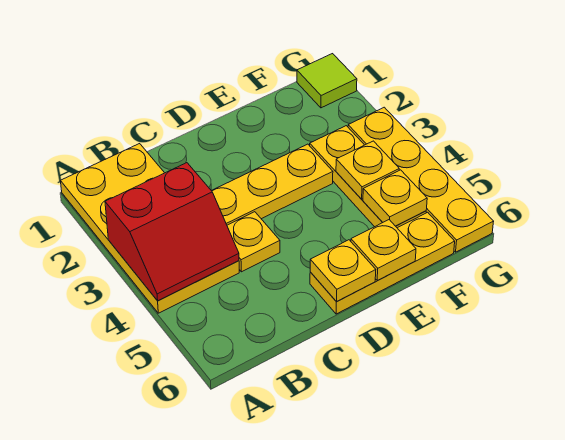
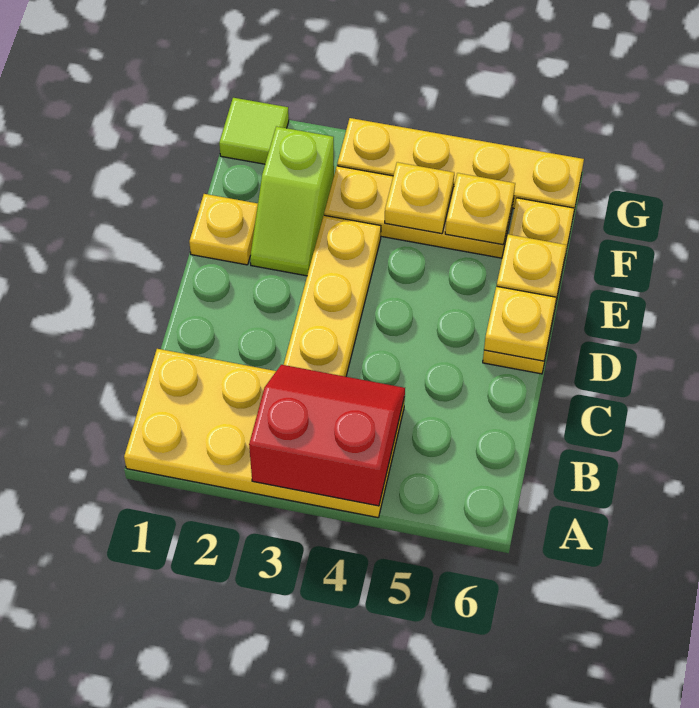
red slope A3:B4 level 2 top 3 -> red slope A3:B4 level 2 top A
yellow plate C4 level 1 -> yellow plate E1 level 1
none -> lime slope E2:F2 level 1 top F

